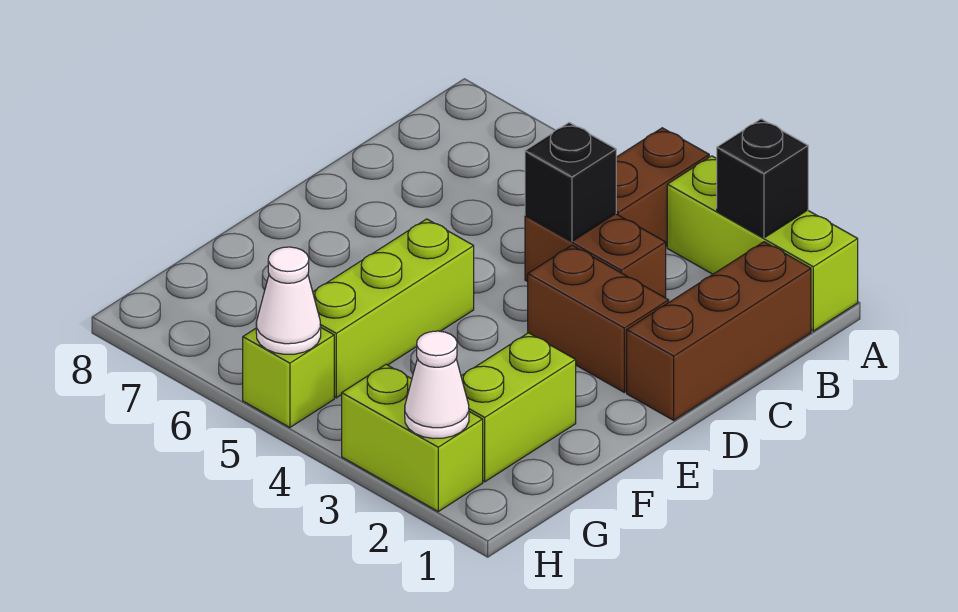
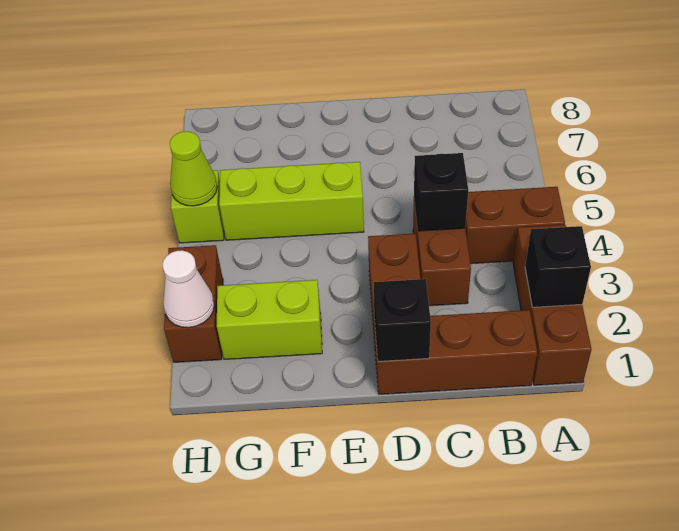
lime brick A1:A3 level 1 -> brown brick A1:A3 level 1
none -> black brick D1 level 2
lime brick H2:H3 level 1 -> brown brick H2:H3 level 1
white cone H5 level 2 -> lime cone H5 level 2

